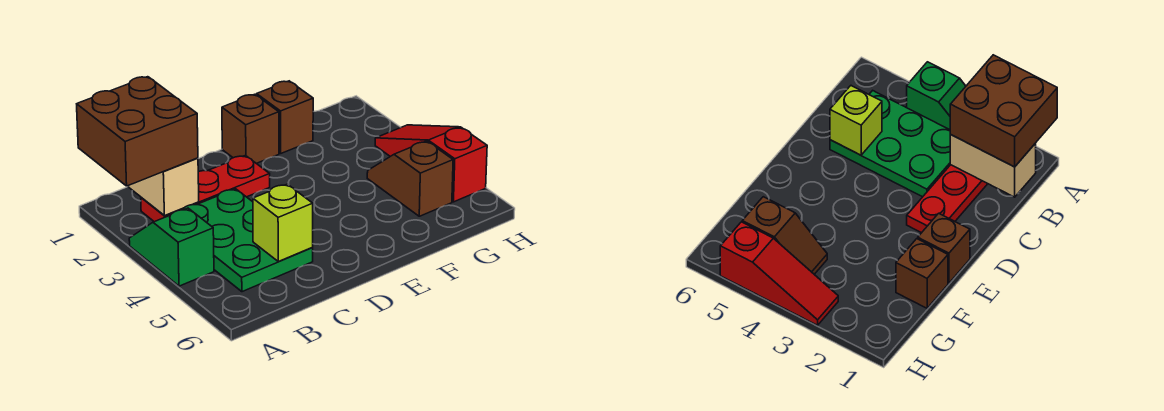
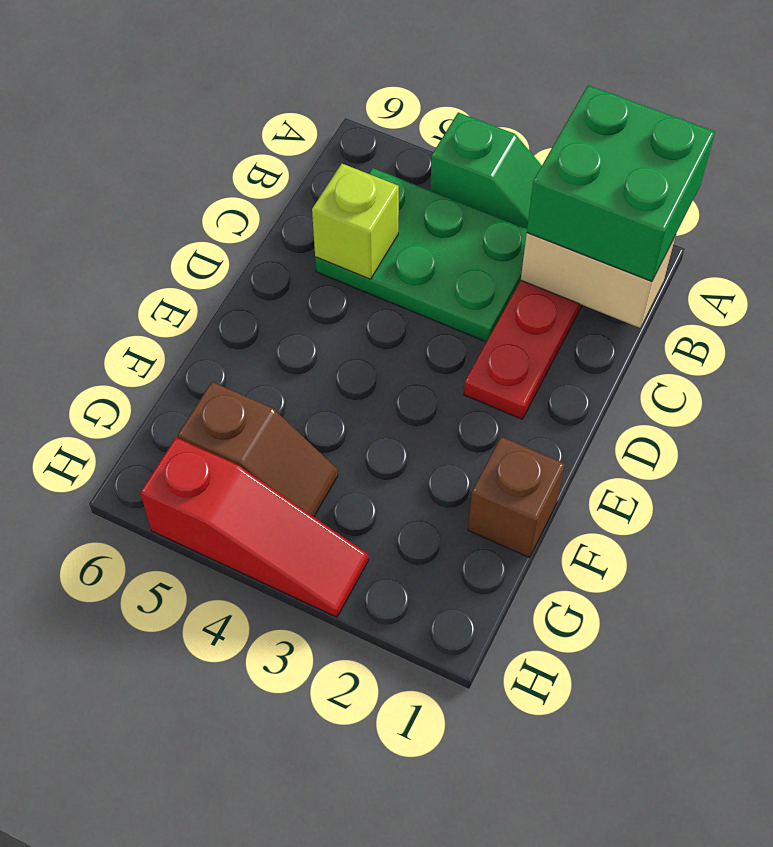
brown brick A1:B2 level 3 -> green brick A1:B2 level 3
brown brick E1 level 1 -> none

